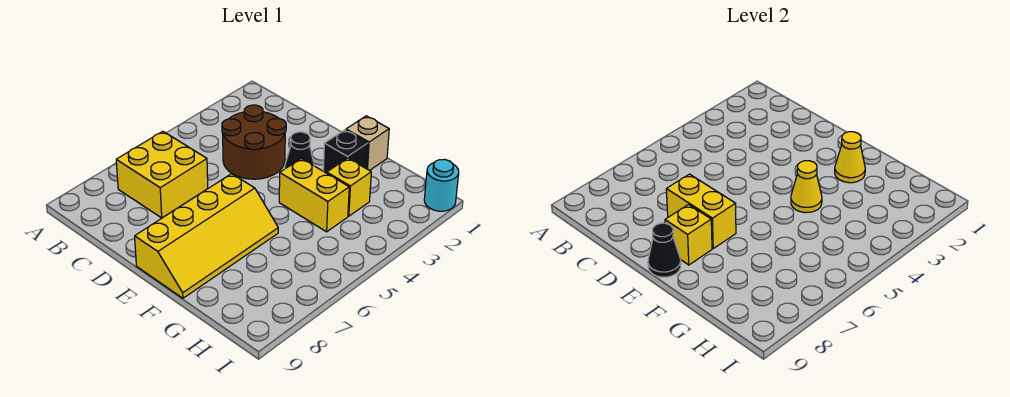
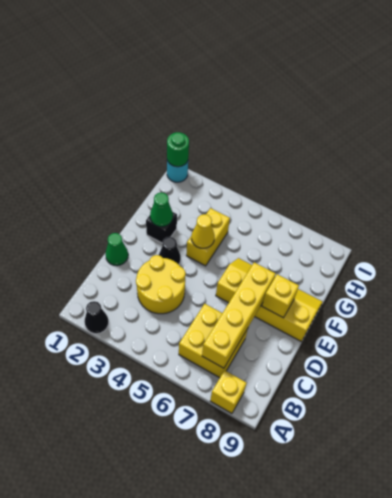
brown round brick C3:D4 level 1 -> yellow round brick C3:D4 level 1
none -> green cone D1 level 1
yellow brick D7:E7 level 2 -> yellow brick B7:E7 level 2
black cone E9 level 2 -> black cone A2 level 1
tan brick F1 level 1 -> none
yellow cone F2 level 2 -> green cone F2 level 2
yellow brick G3 level 1 -> yellow brick A8 level 1
none -> green round brick I1 level 2

